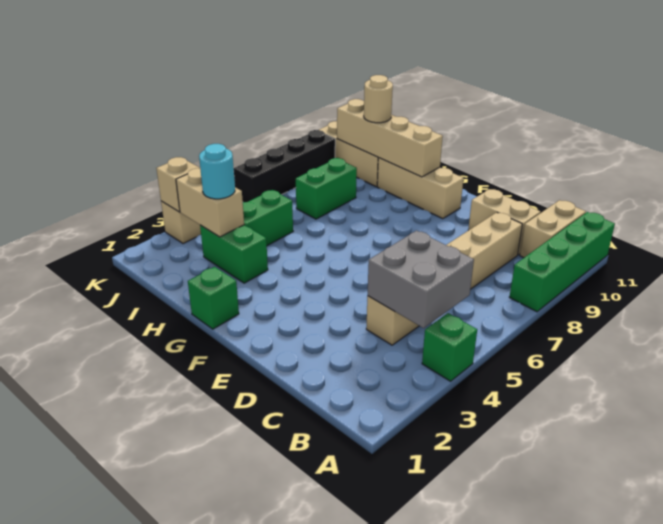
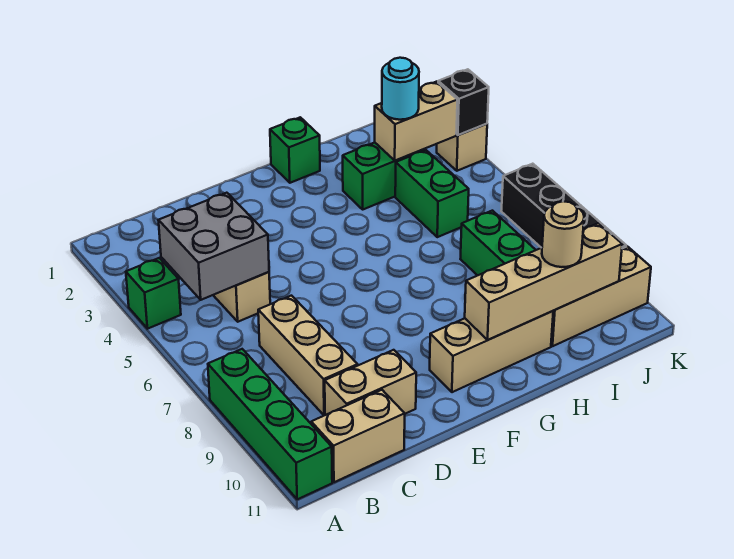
tan brick B10:B11 level 1 -> tan brick B11:C11 level 1
tan brick K3 level 2 -> black brick K3 level 2

